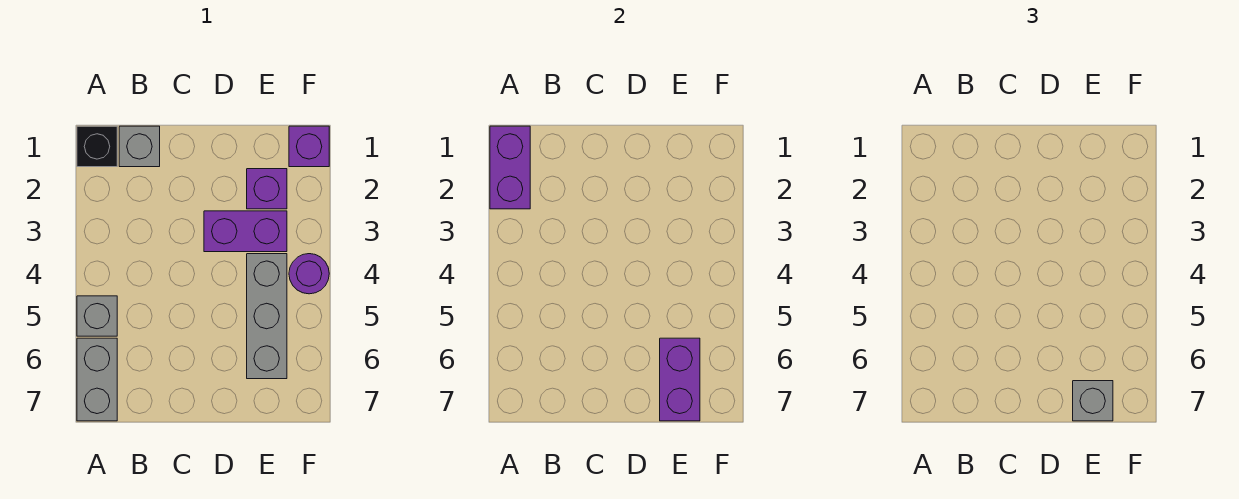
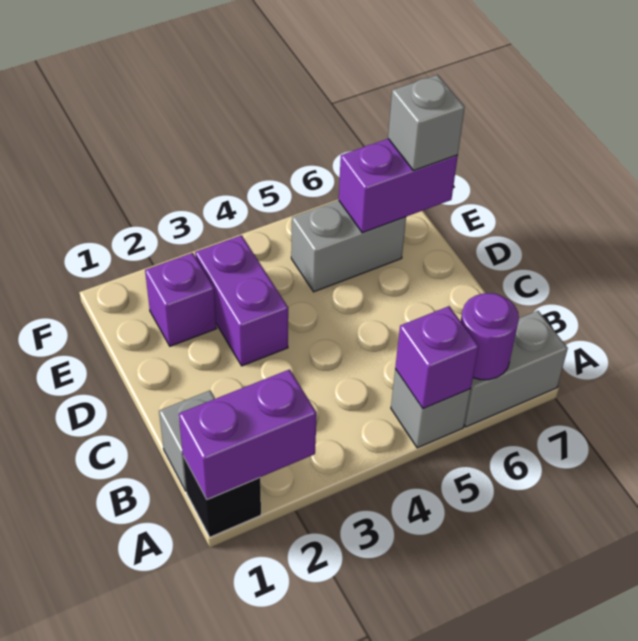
grey brick E4:E6 level 1 -> grey brick E5:E6 level 1
purple brick F1 level 1 -> purple brick A5 level 2
purple round brick F4 level 1 -> purple round brick A6 level 2

